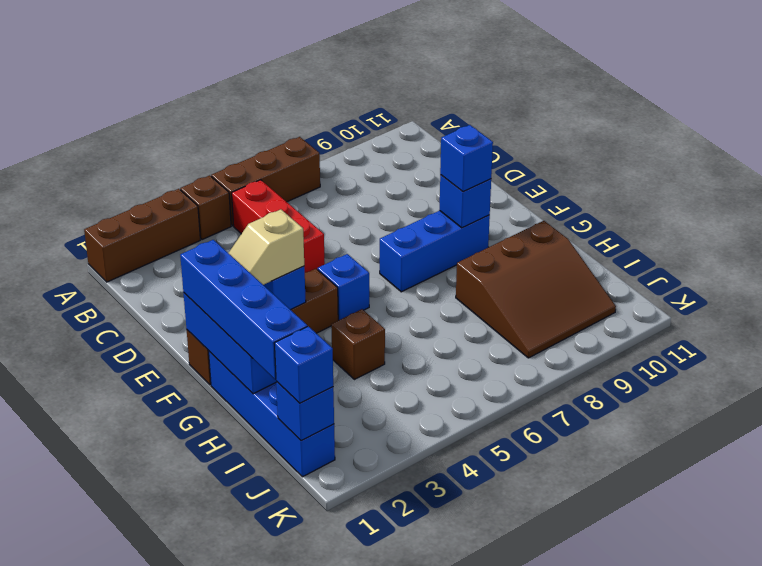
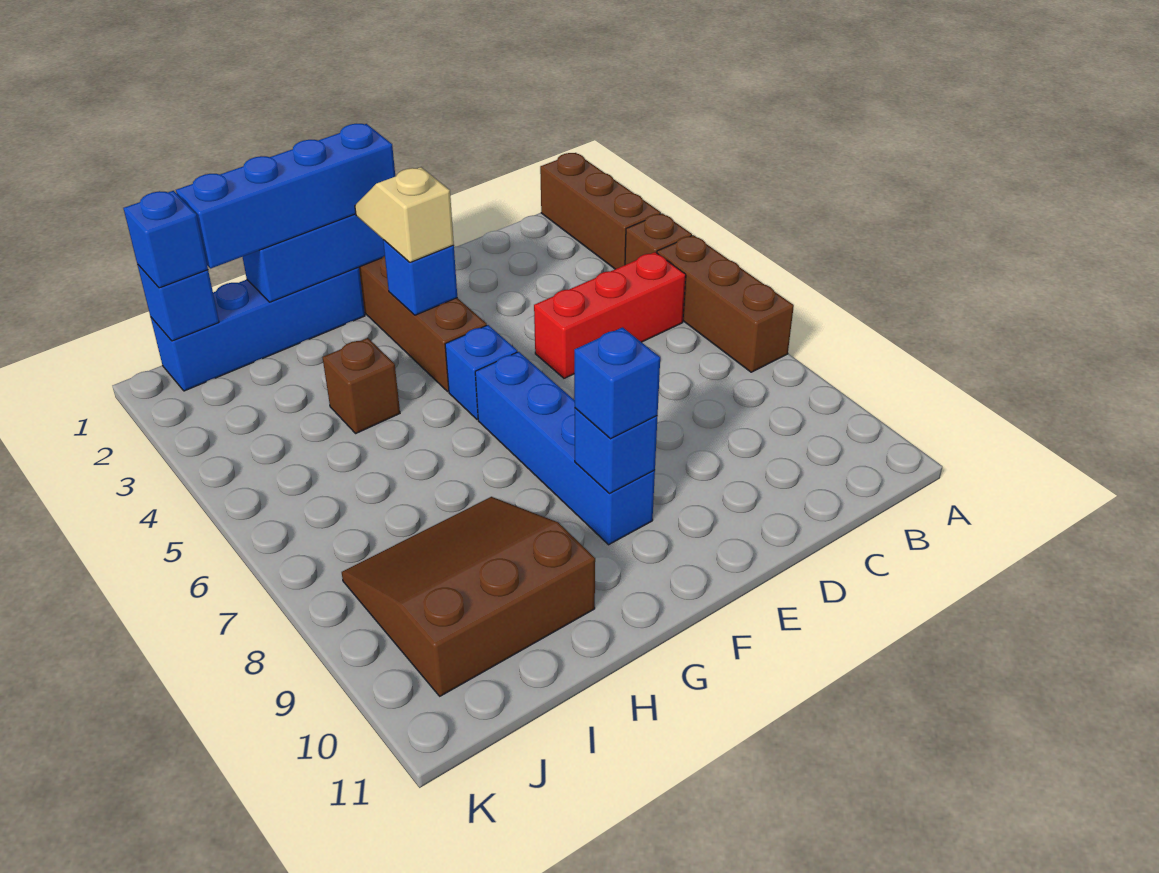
blue brick F7:F9 level 1 -> blue brick F6:F9 level 1
brown slope H8:J10 level 1 top H -> brown slope H8:J10 level 1 top 10

